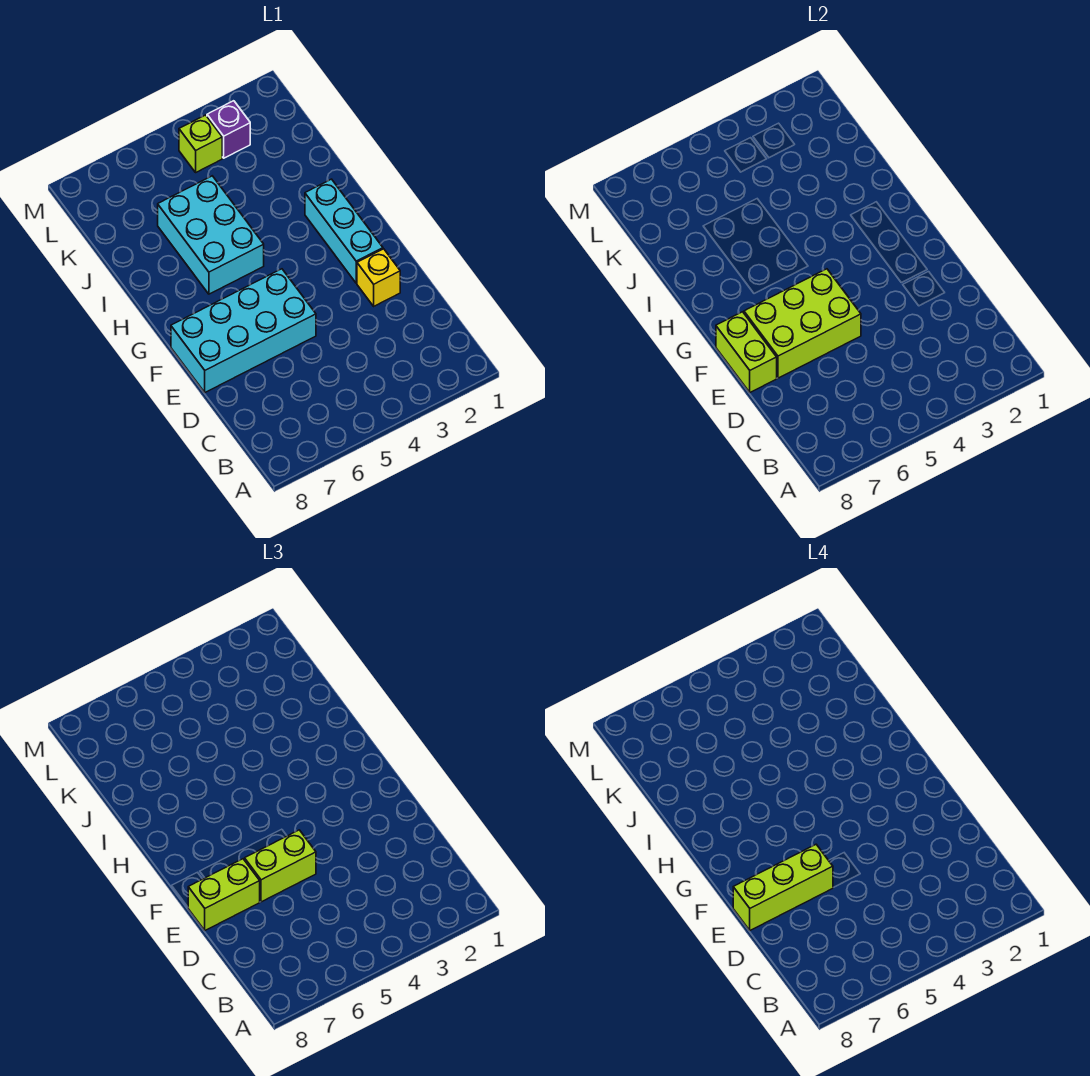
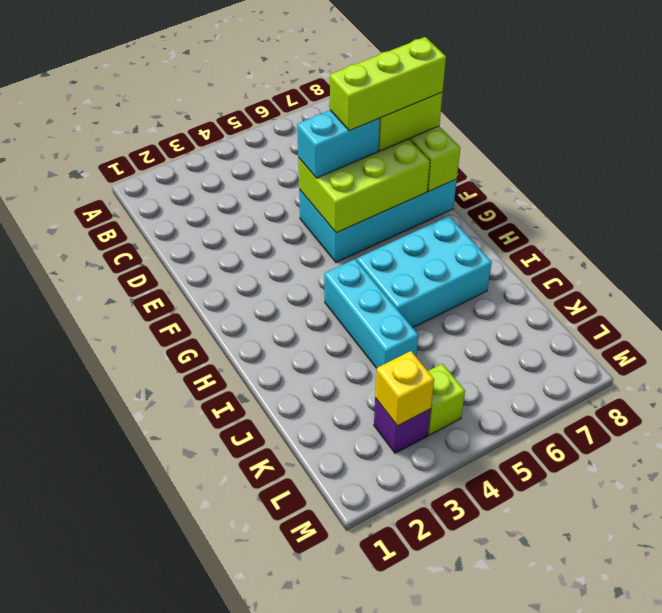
yellow brick E2 level 1 -> yellow brick L3 level 2
lime brick E5:E6 level 3 -> cyan brick E5:E6 level 3
cyan brick F2:H2 level 1 -> cyan brick H4:J4 level 1
cyan brick H5:J6 level 1 -> cyan brick H5:I7 level 1

